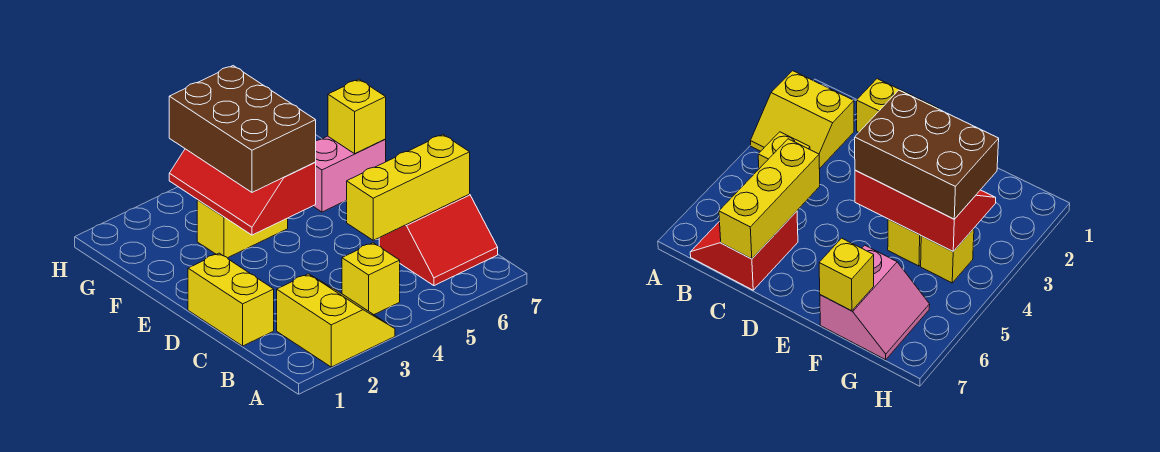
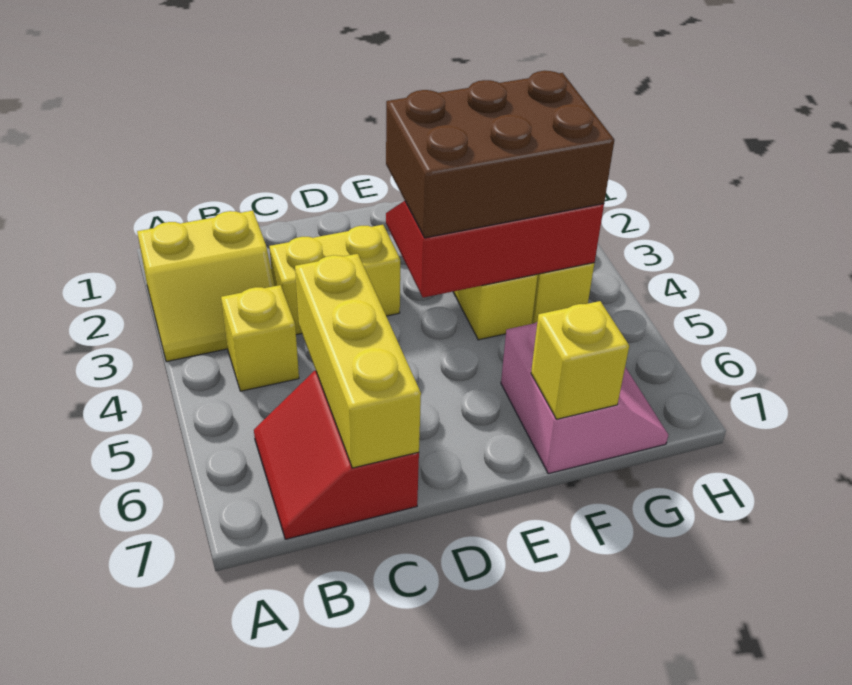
yellow brick C1:D1 level 1 -> yellow brick C3:D3 level 1

